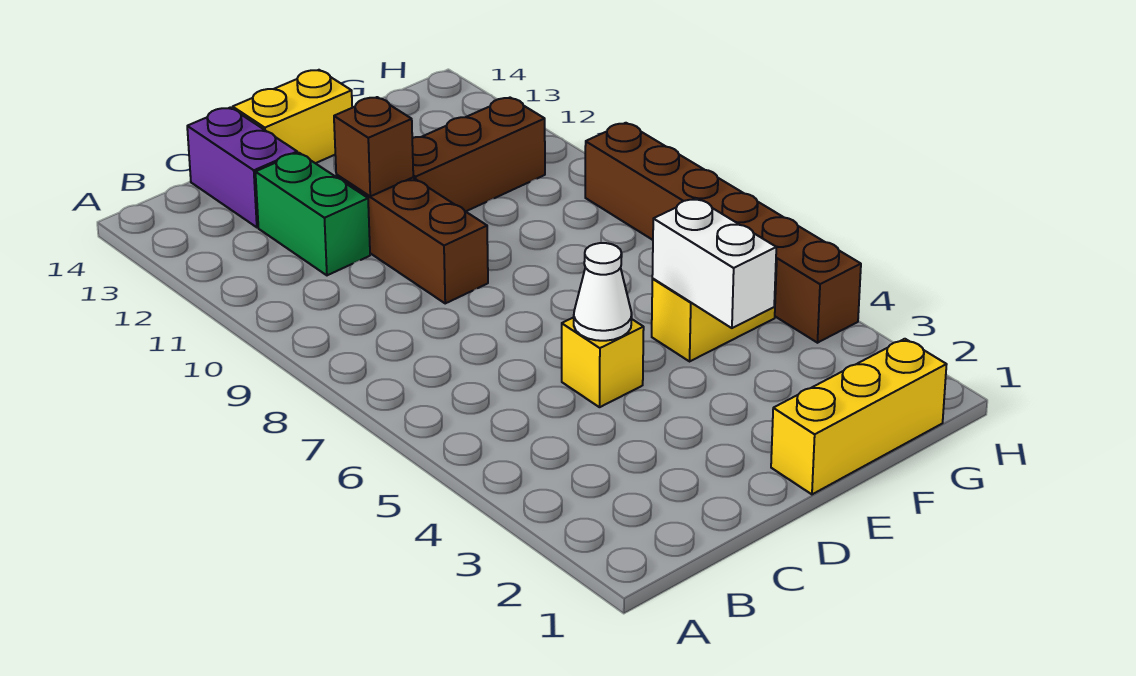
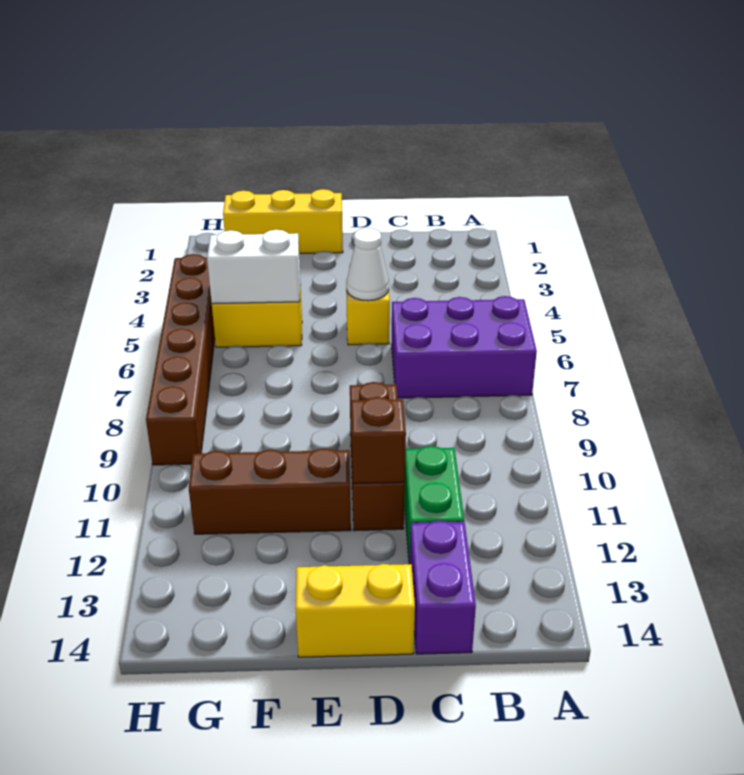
none -> purple brick A6:C7 level 1
white brick F4:F5 level 2 -> white brick F5:G5 level 2

